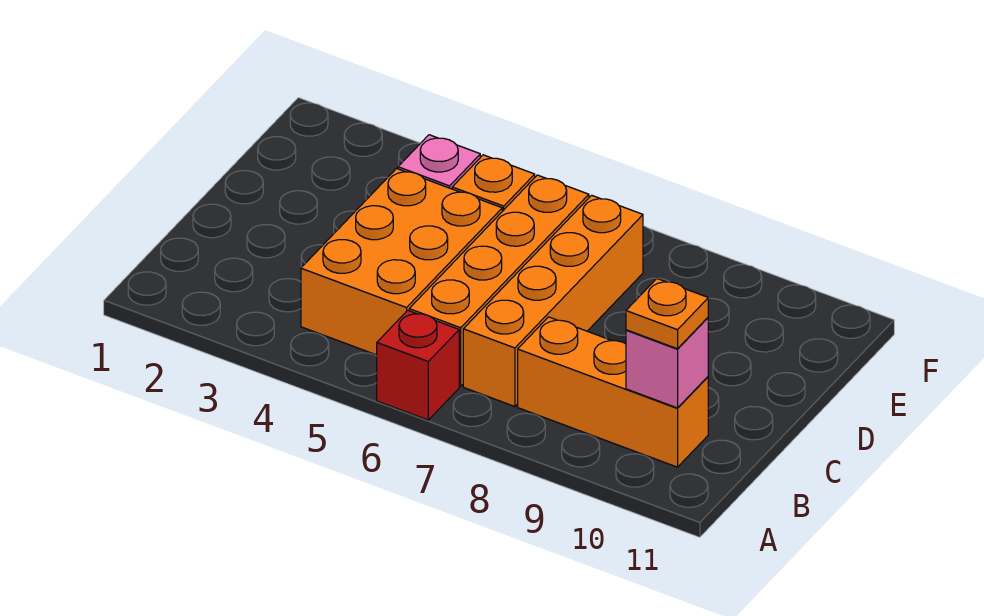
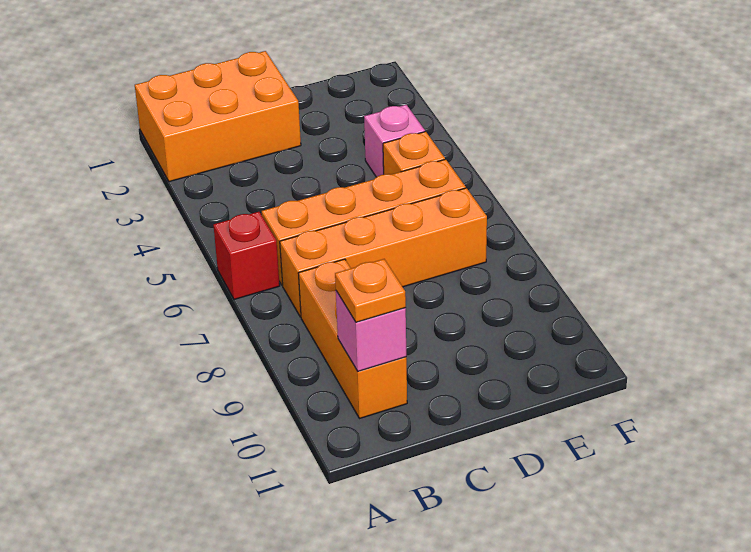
orange brick B4:D5 level 1 -> orange brick A1:C2 level 1

